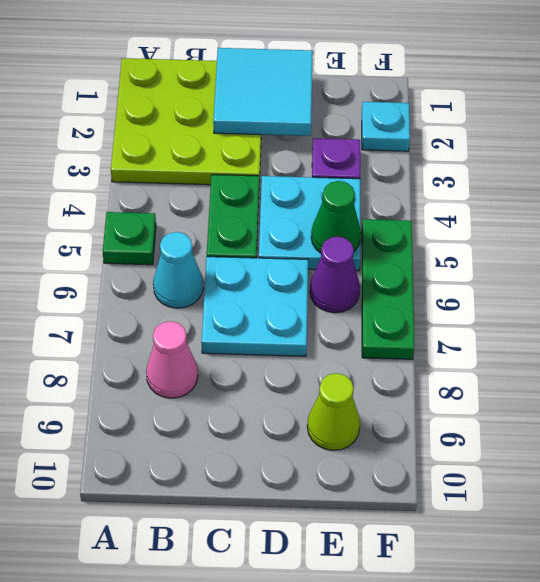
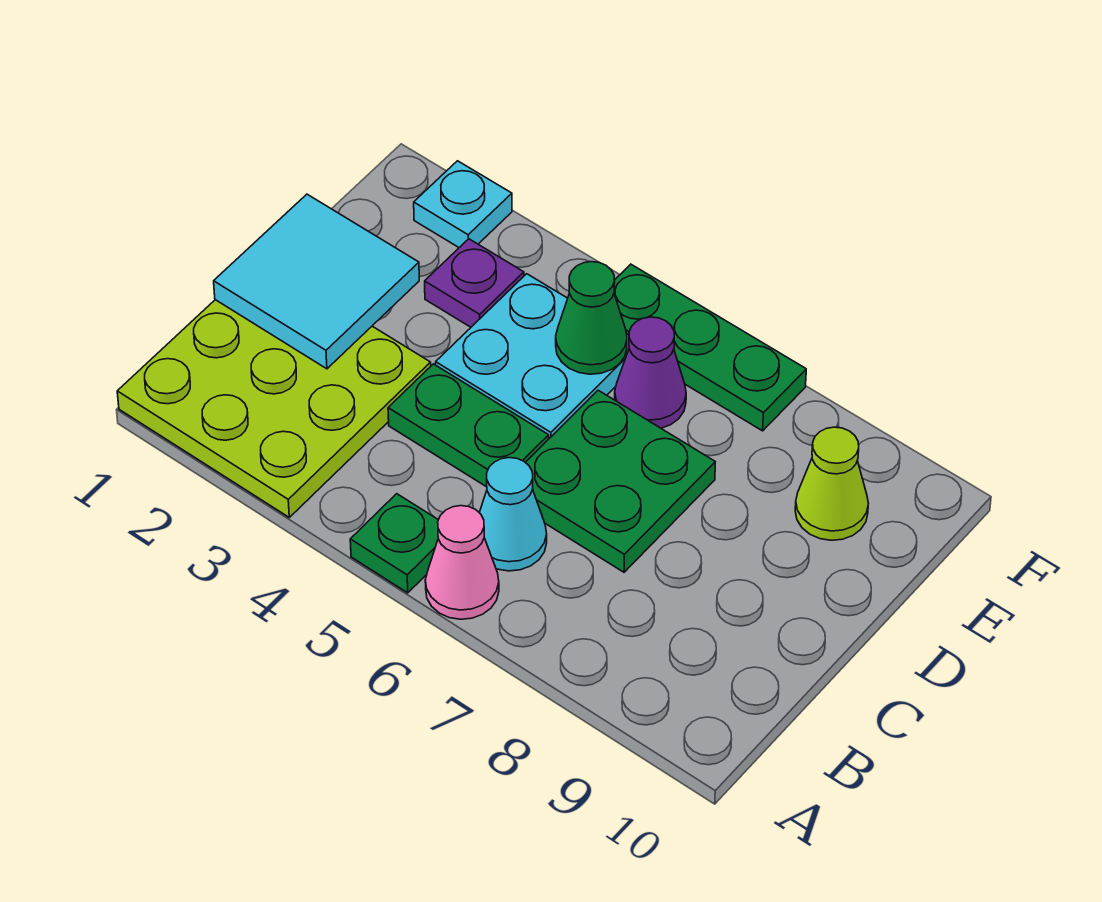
pink cone B8 level 1 -> pink cone A6 level 1
cyan plate C6:D7 level 1 -> green plate C6:D7 level 1

